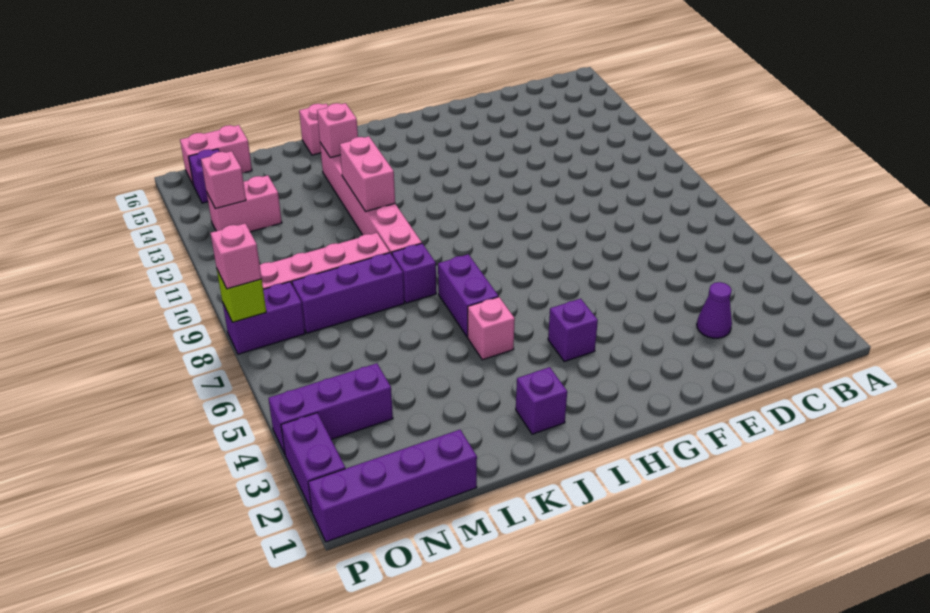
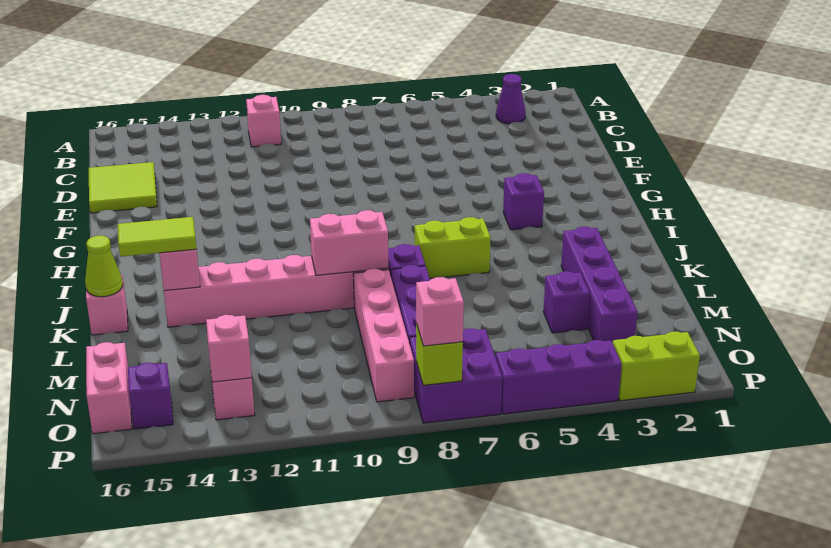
purple cone D3 level 1 -> purple cone B3 level 1
none -> lime tile D15:E16 level 1
purple brick J2 level 1 -> purple brick M4 level 1
pink brick J5 level 1 -> pink brick B11 level 1
purple brick J6:J7 level 1 -> lime brick J6:J7 level 1
pink brick K11:K12 level 2 -> pink brick K9:K10 level 2
none -> lime tile K14:K15 level 3
none -> lime cone K16 level 2
purple brick M1:P1 level 1 -> purple brick K3:N3 level 1
purple brick N4:P4 level 1 -> purple brick P4:P6 level 1
purple brick O8:P8 level 1 -> purple brick O7:P8 level 1
purple brick P2:P3 level 1 -> lime brick P2:P3 level 1

